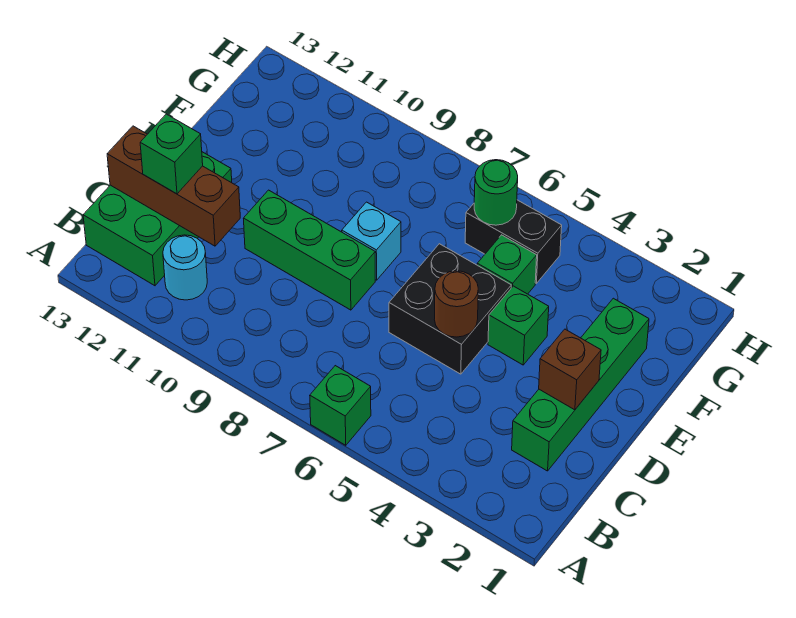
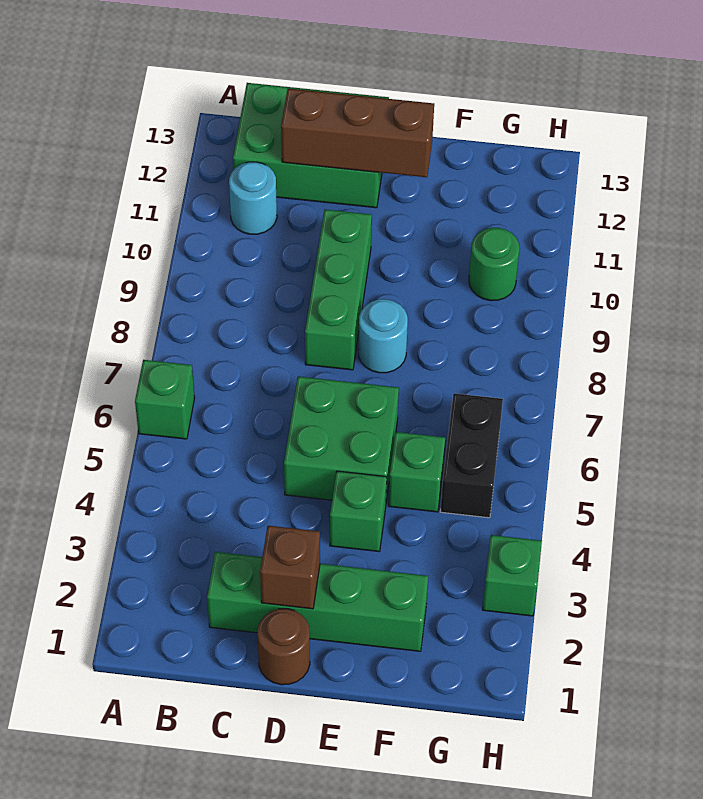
brown brick C11:C13 level 2 -> brown brick C12:E12 level 2
green brick C12 level 3 -> green brick H3 level 1
black brick D5:E6 level 1 -> green brick D5:E6 level 1
brown round brick D5 level 2 -> brown round brick D1 level 1
cyan brick E8 level 1 -> cyan round brick E8 level 1
green round brick G6 level 2 -> green round brick G10 level 1

